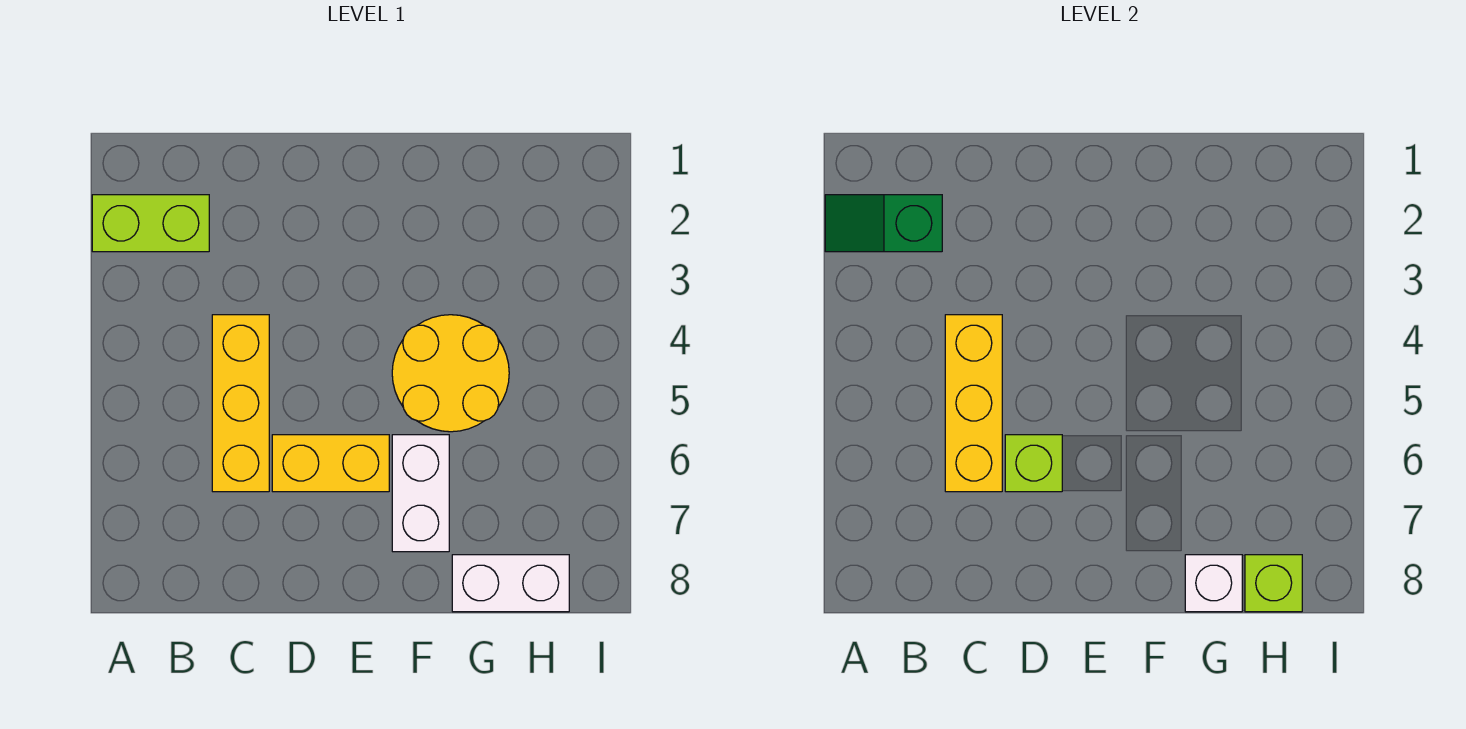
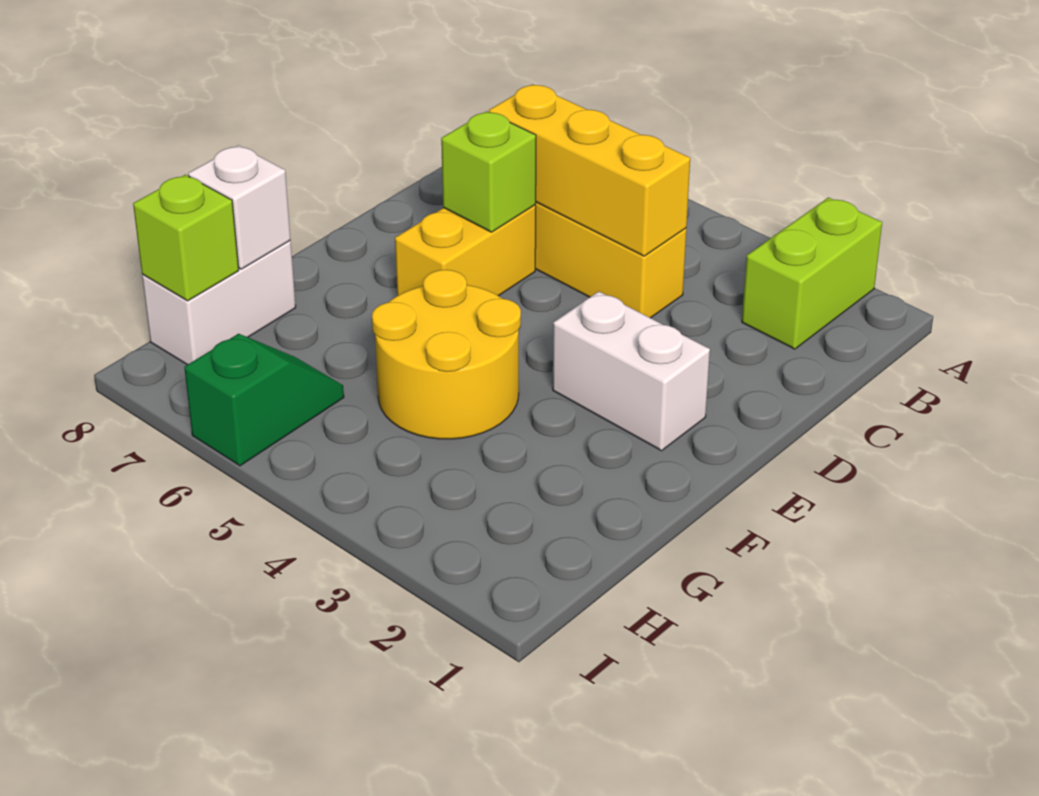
green slope A2:B2 level 2 top B -> green slope H6:I6 level 1 top I
white brick F6:F7 level 1 -> white brick E2:E3 level 1

